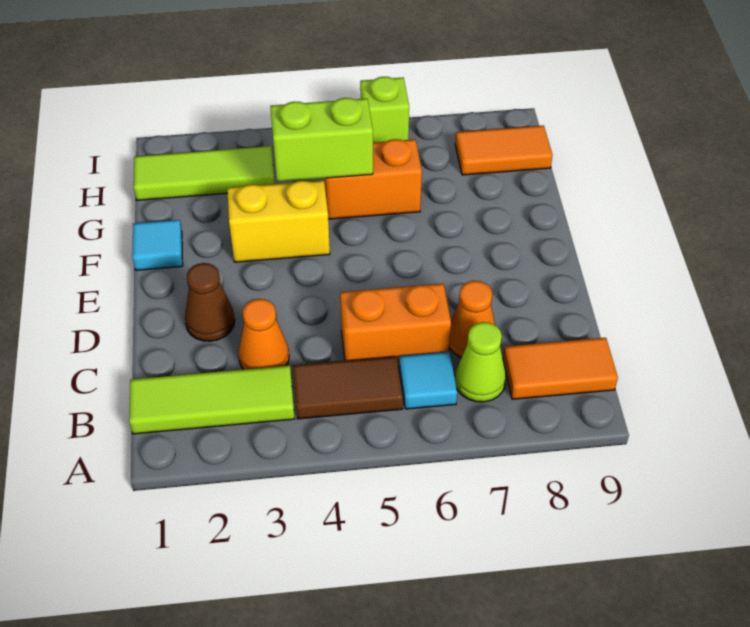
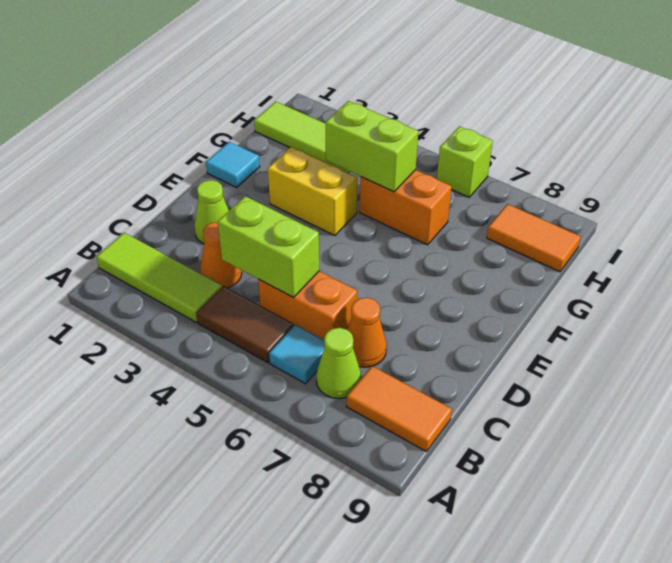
none -> lime brick C4:C5 level 2
brown cone D2 level 1 -> lime cone D2 level 1

